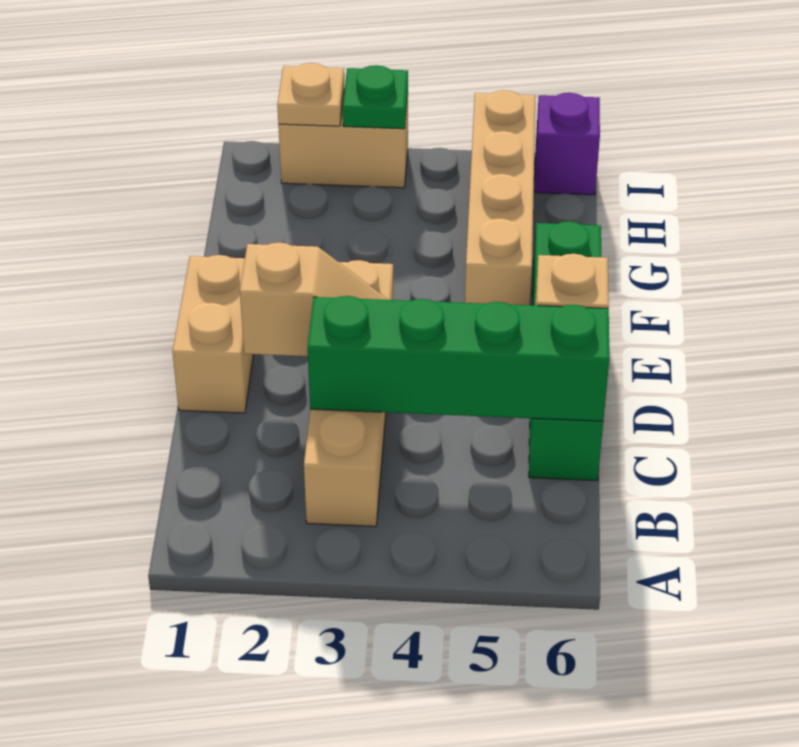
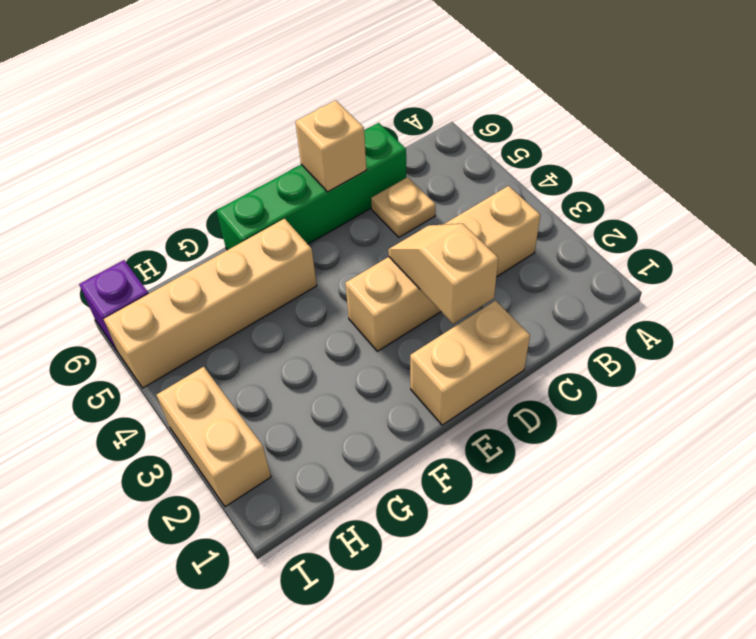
green brick C3:C6 level 2 -> none
tan plate I2 level 2 -> tan plate C5 level 1
green plate I3 level 2 -> none

